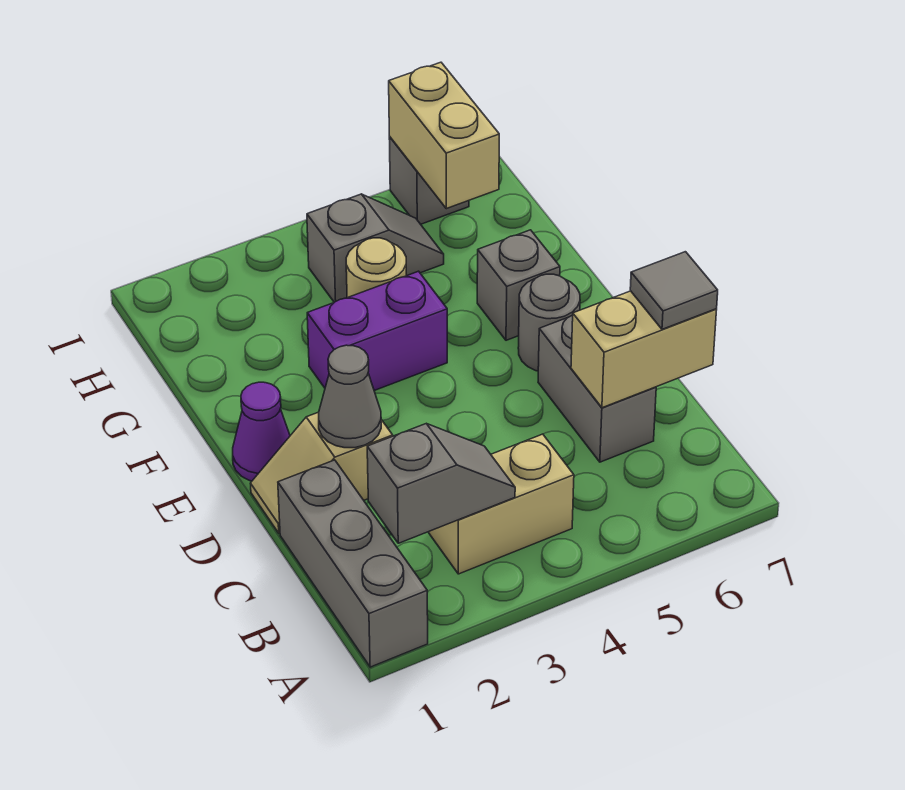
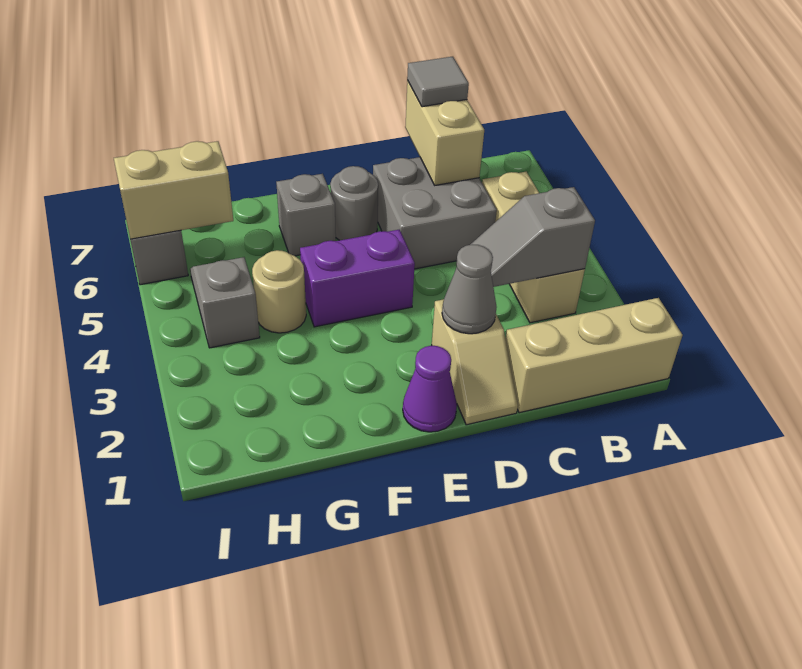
grey brick A1:C1 level 1 -> tan brick A1:C1 level 1
grey slope B2:B3 level 2 top 2 -> grey slope B3:C3 level 2 top B
tan brick B3:B4 level 1 -> tan brick B3:B5 level 1
grey brick C6:D6 level 1 -> grey brick C5:D6 level 1
purple brick F3:F4 level 1 -> purple brick E4:F4 level 1

